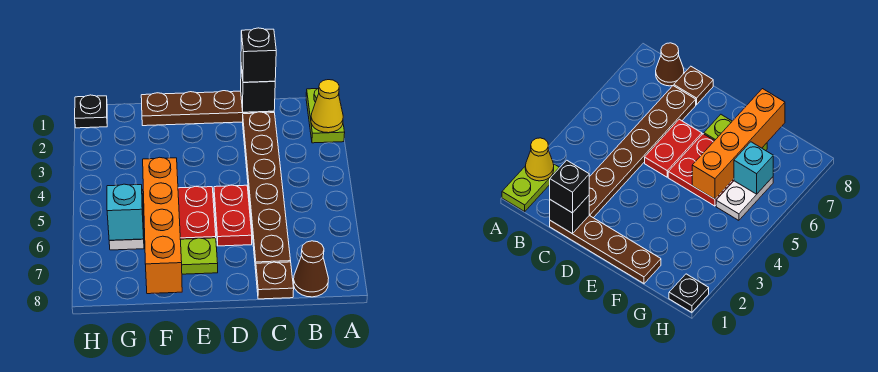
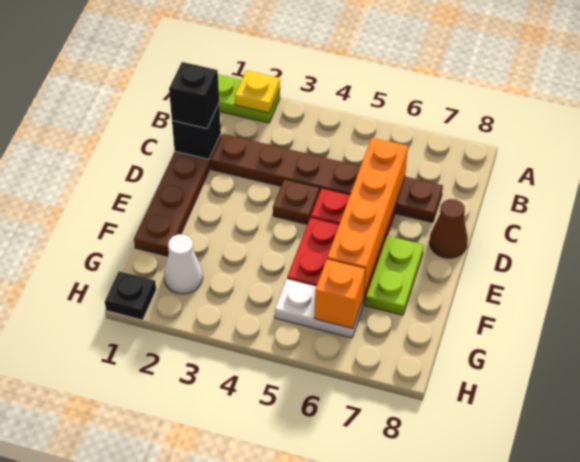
yellow cone A2 level 2 -> yellow plate A2 level 2
brown cone B8 level 1 -> brown cone D8 level 1
brown plate C8 level 1 -> brown plate D4 level 1
orange brick F5:F8 level 2 -> orange brick C6:F6 level 2
none -> white cone G2 level 1
cyan brick G6 level 2 -> orange brick G6 level 2

